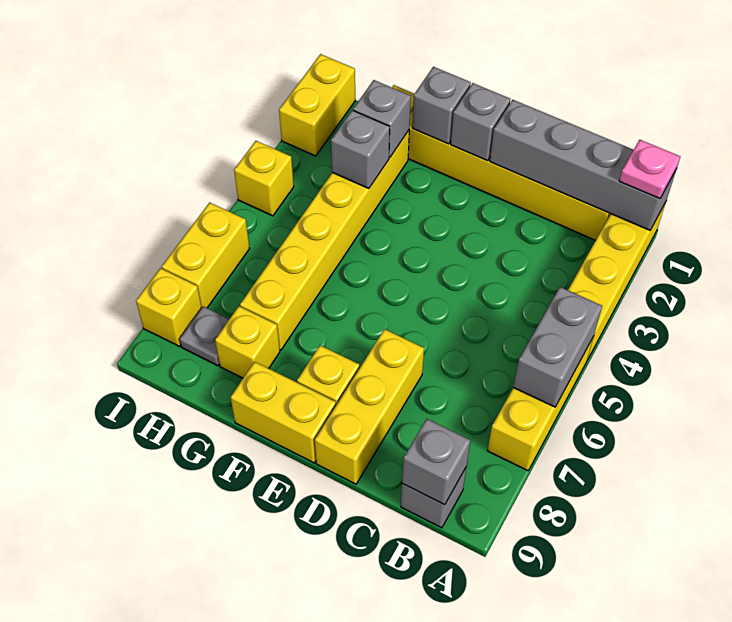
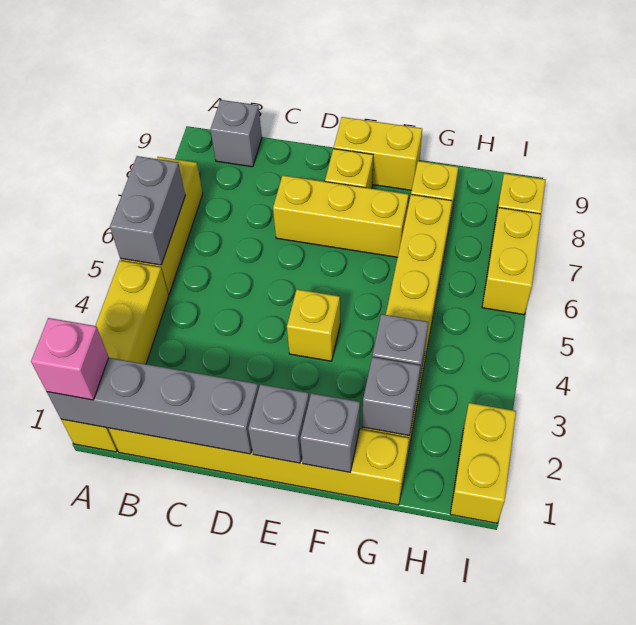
pink plate A1 level 3 -> pink brick A1 level 3
grey brick B9 level 2 -> none
yellow brick D7:D9 level 1 -> yellow brick D7:F7 level 1
grey plate H8 level 1 -> none
yellow brick I4 level 1 -> yellow brick E4 level 1

